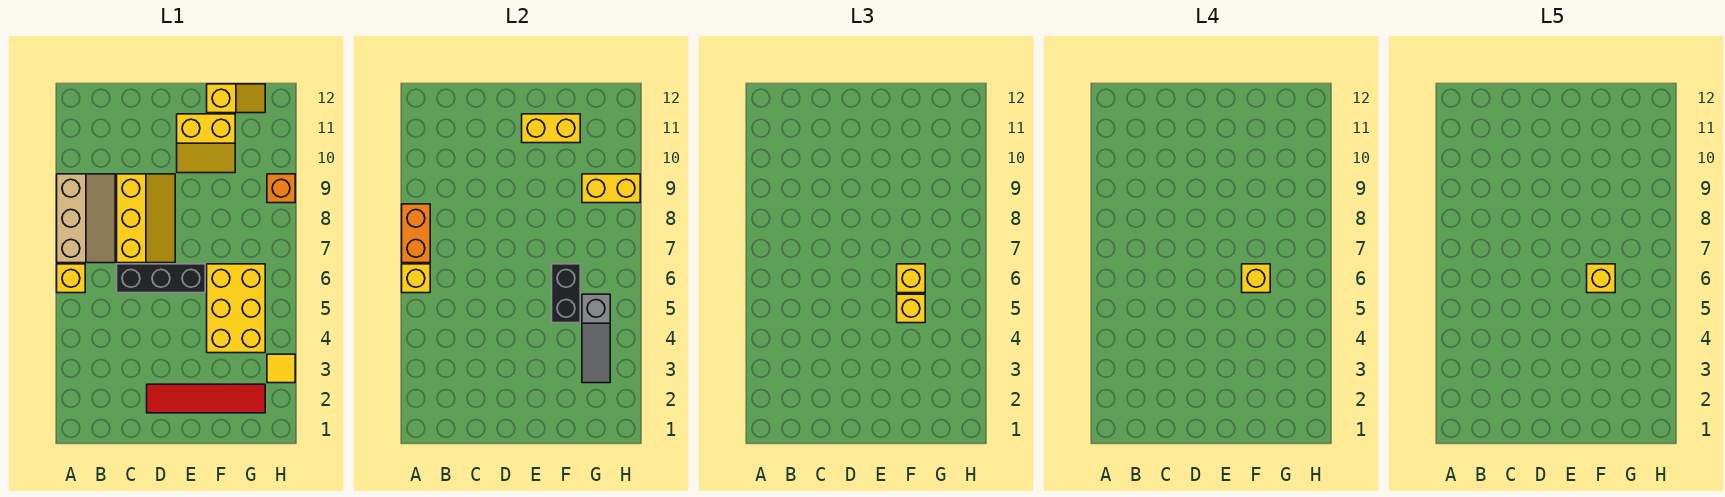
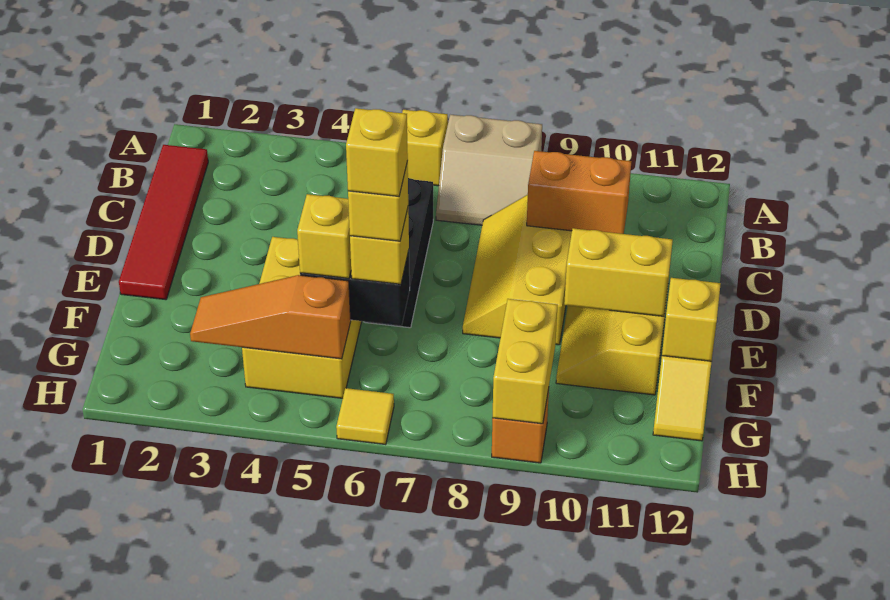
yellow brick A6 level 2 -> yellow brick F12 level 2
tan slope A7:B9 level 1 top A -> tan slope A7:B8 level 1 top A
orange brick A7:A8 level 2 -> orange brick C9:C10 level 2
yellow slope C7:D9 level 1 top C -> yellow slope C8:E9 level 1 top 9
red tile D2:G2 level 1 -> red tile B1:E1 level 1
yellow brick E11:F11 level 2 -> yellow brick E10:E11 level 2
yellow brick F4:G6 level 1 -> yellow brick E4:G5 level 1
grey slope G3:G5 level 2 top 5 -> orange slope G3:G5 level 2 top 5
yellow tile H3 level 1 -> yellow tile H6 level 1

